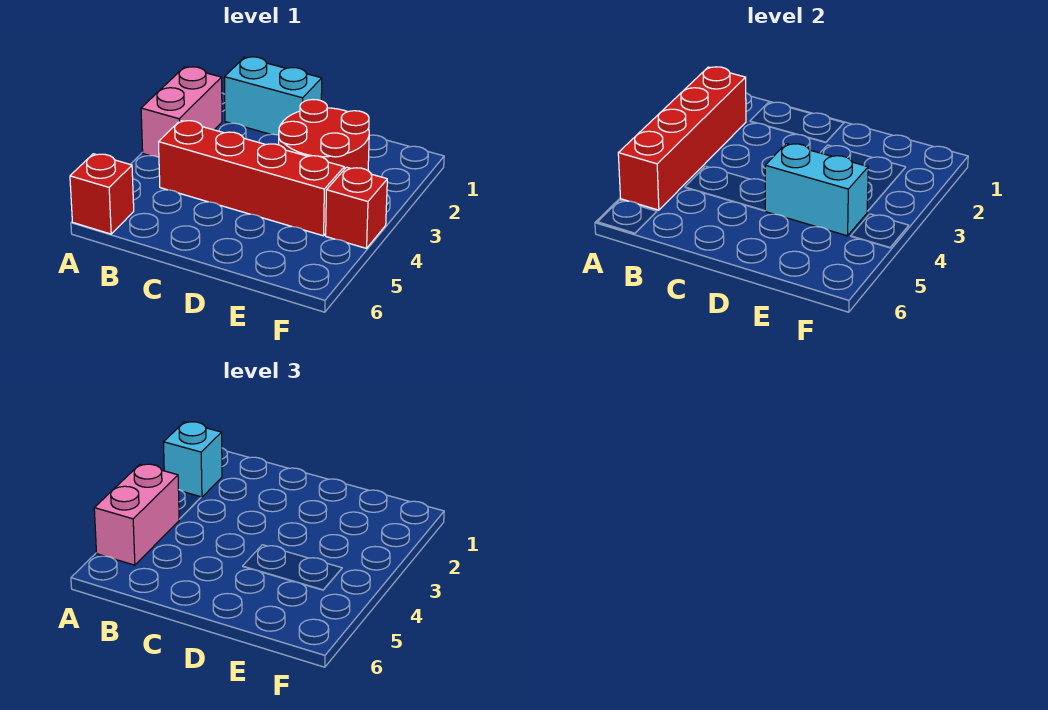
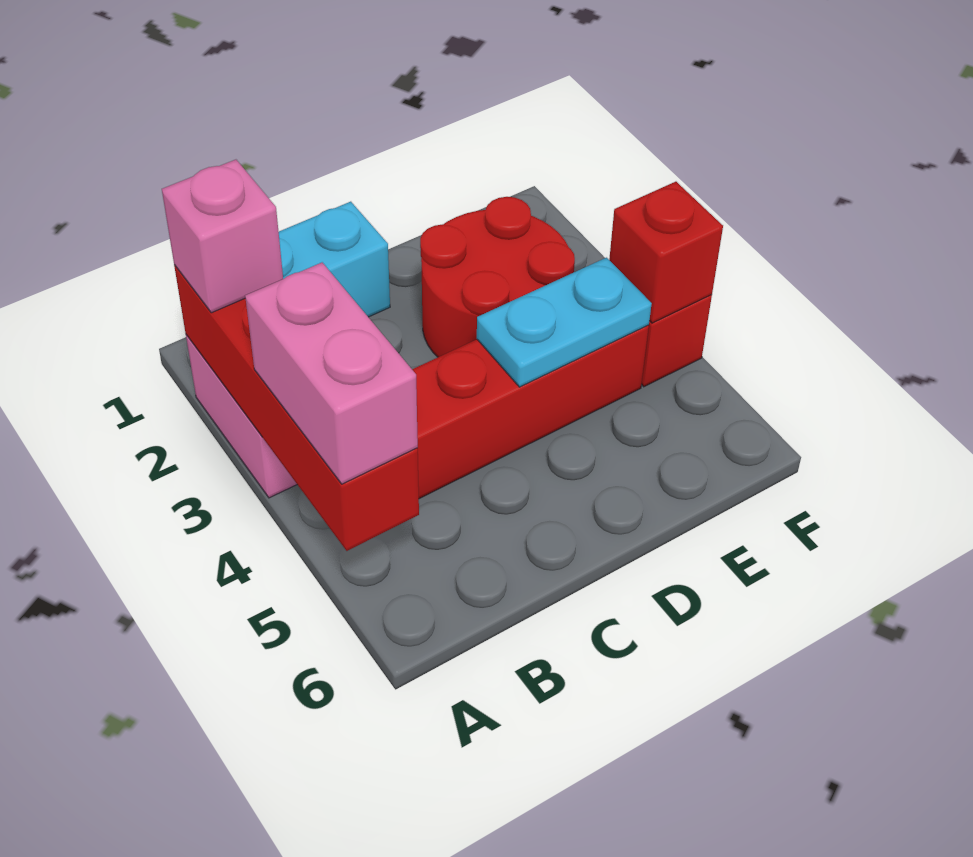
cyan brick A2 level 3 -> pink brick A2 level 3
red brick A6 level 1 -> red brick F4 level 2
cyan brick D4:E4 level 2 -> cyan plate D4:E4 level 2

